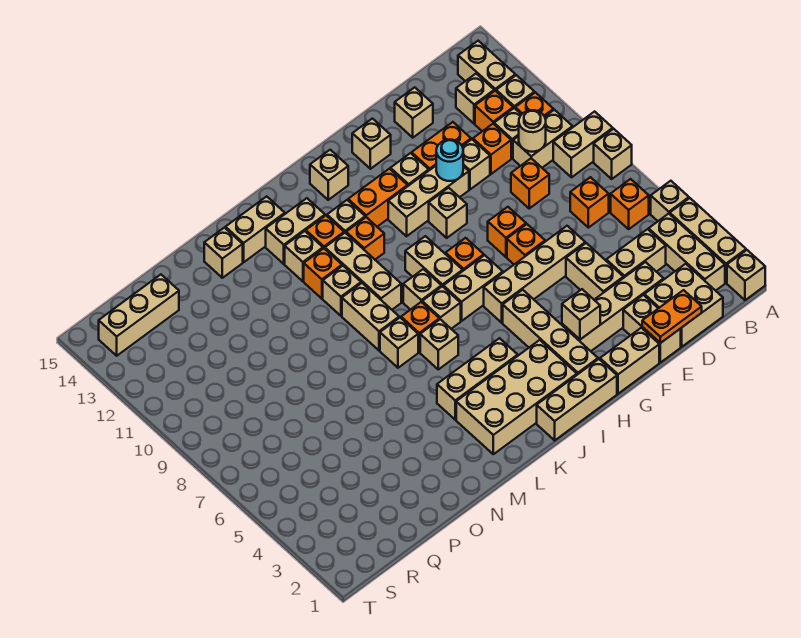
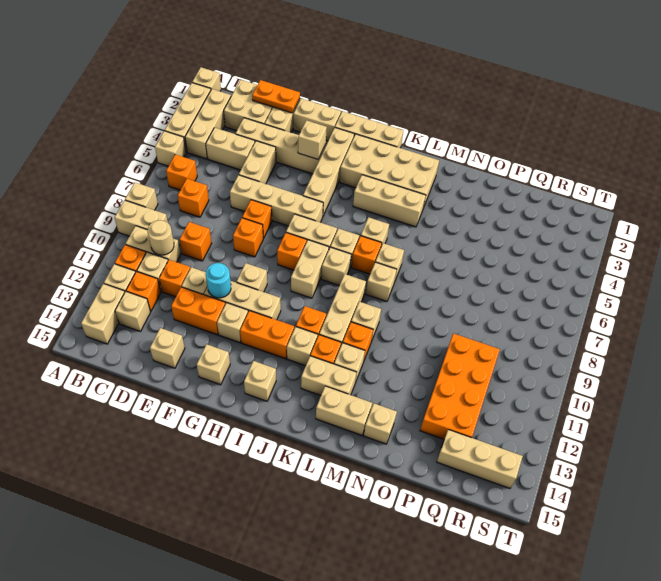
tan brick L8:L9 level 1 -> tan brick L8 level 1
none -> orange brick P10:Q13 level 1

